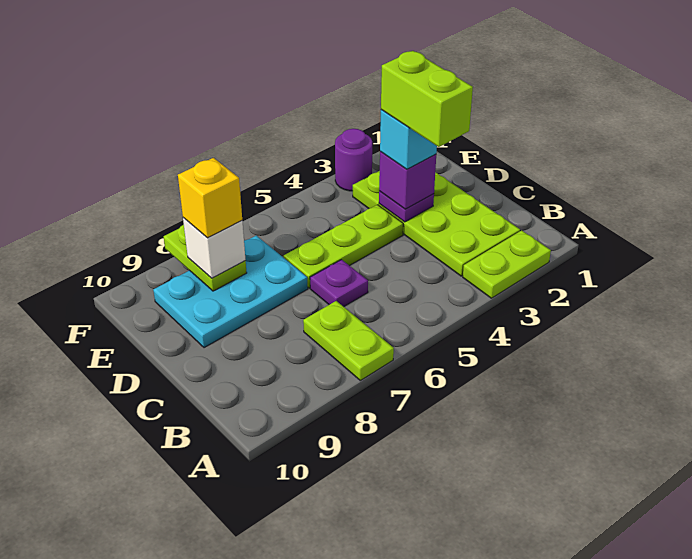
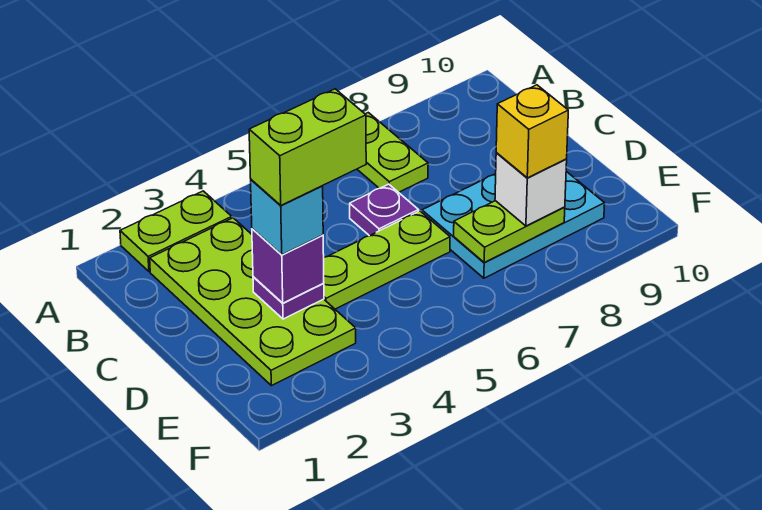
lime brick C3:D3 level 5 -> lime brick D3:D4 level 5
lime plate E8:F8 level 2 -> lime plate E7:E8 level 2
purple round brick F3 level 1 -> none

